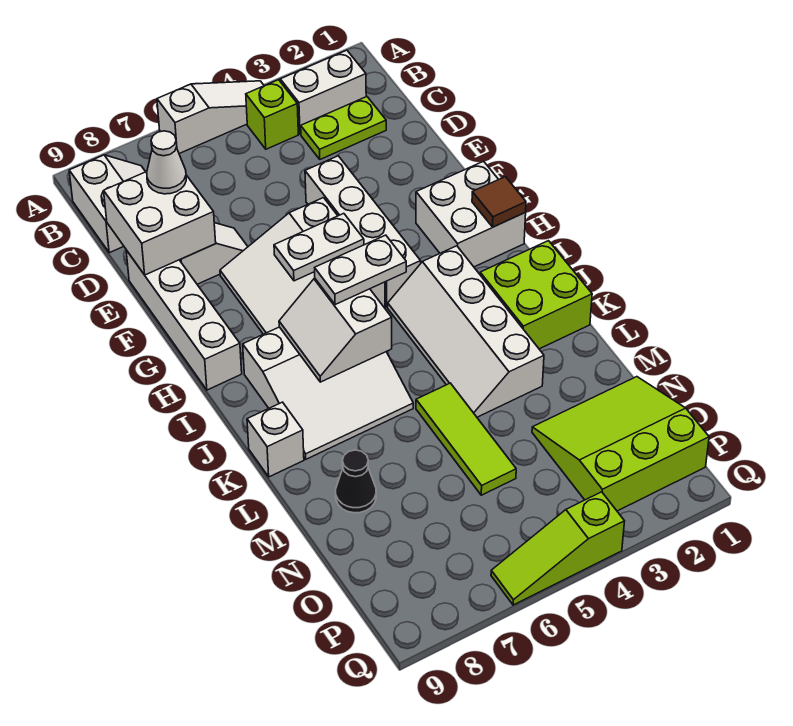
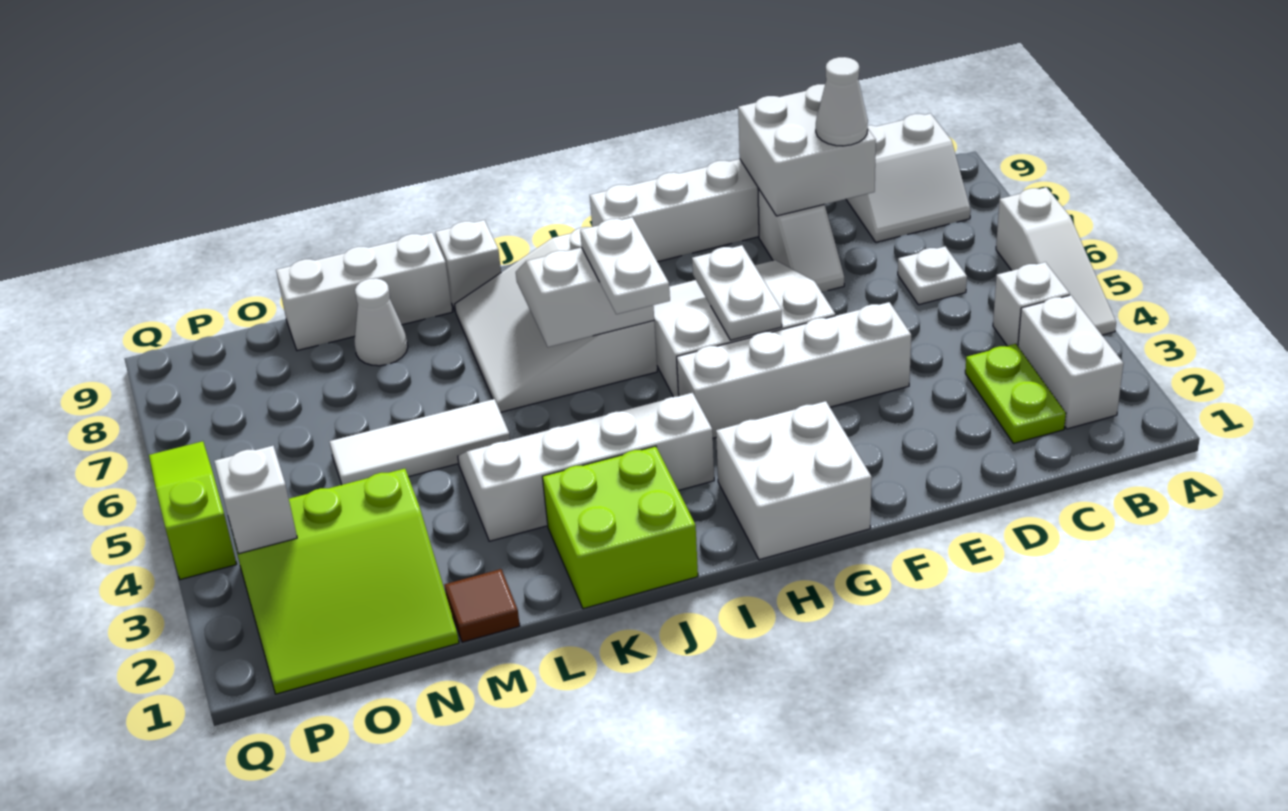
lime brick B4 level 1 -> white brick B4 level 1
none -> white plate C6 level 1
brown tile H1 level 2 -> brown tile M1 level 1
lime tile L5:N5 level 1 -> white tile L5:N5 level 1
none -> white brick L9:N9 level 1
black cone M8 level 1 -> white cone M8 level 1
lime slope N1:P3 level 1 top P -> lime slope N1:P3 level 1 top 3
none -> white brick P3 level 2

